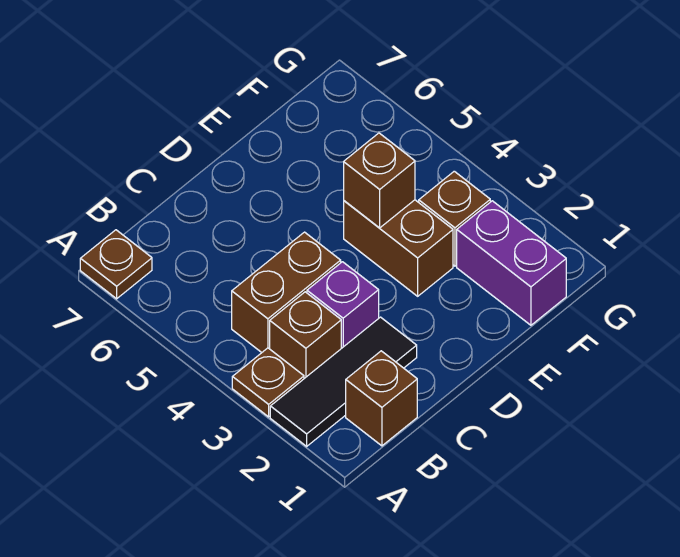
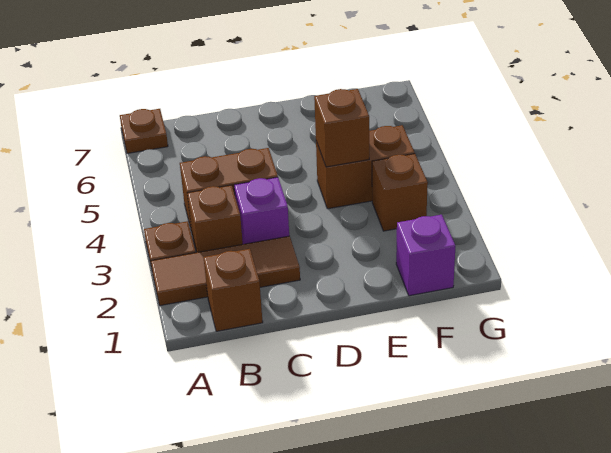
black tile A2:C2 level 1 -> brown tile A2:C2 level 1
brown brick E3:E4 level 1 -> brown brick E4:F4 level 1
purple brick F1:F2 level 1 -> purple brick F1 level 1

